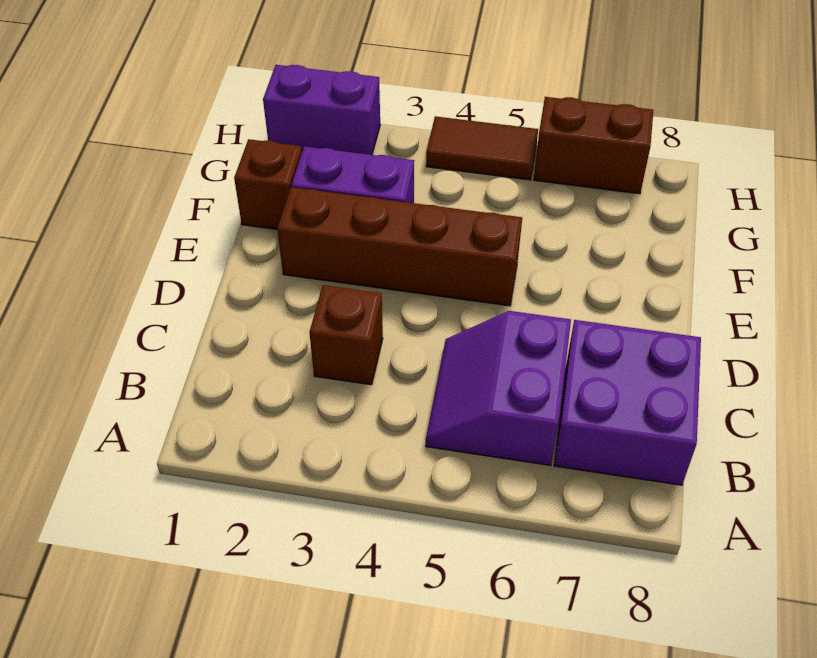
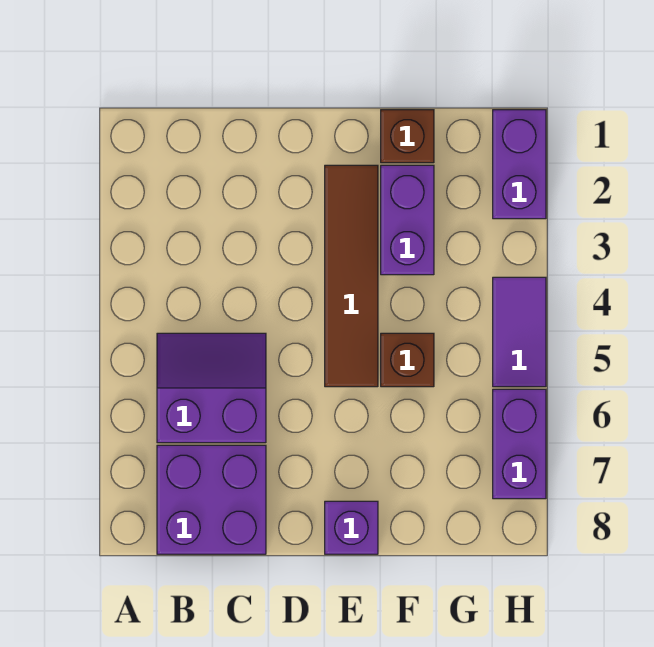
brown brick C3 level 1 -> brown brick F5 level 1
brown brick E2:E5 level 1 -> brown tile E2:E5 level 1
none -> purple brick E8 level 1
brown tile H4:H5 level 1 -> purple tile H4:H5 level 1
brown brick H6:H7 level 1 -> purple brick H6:H7 level 1

